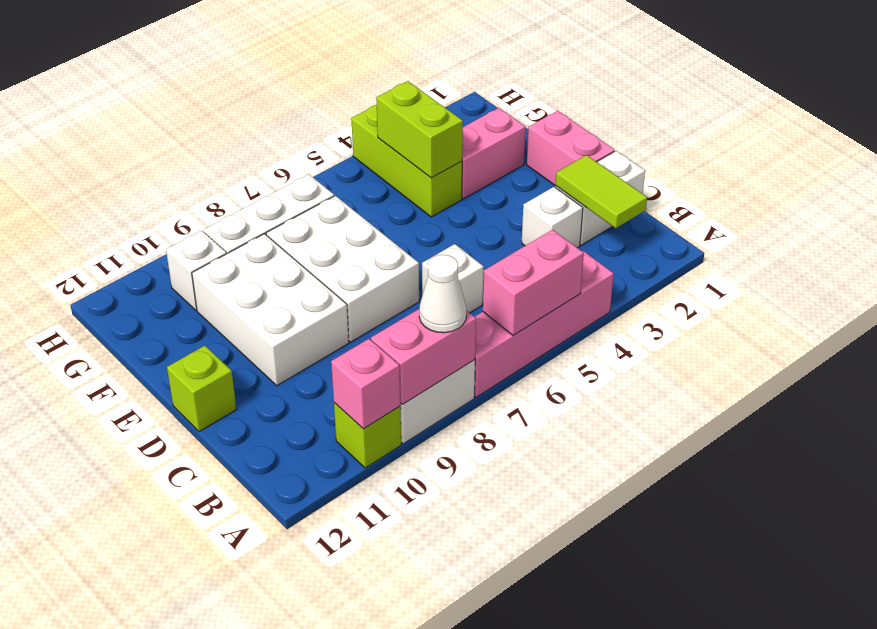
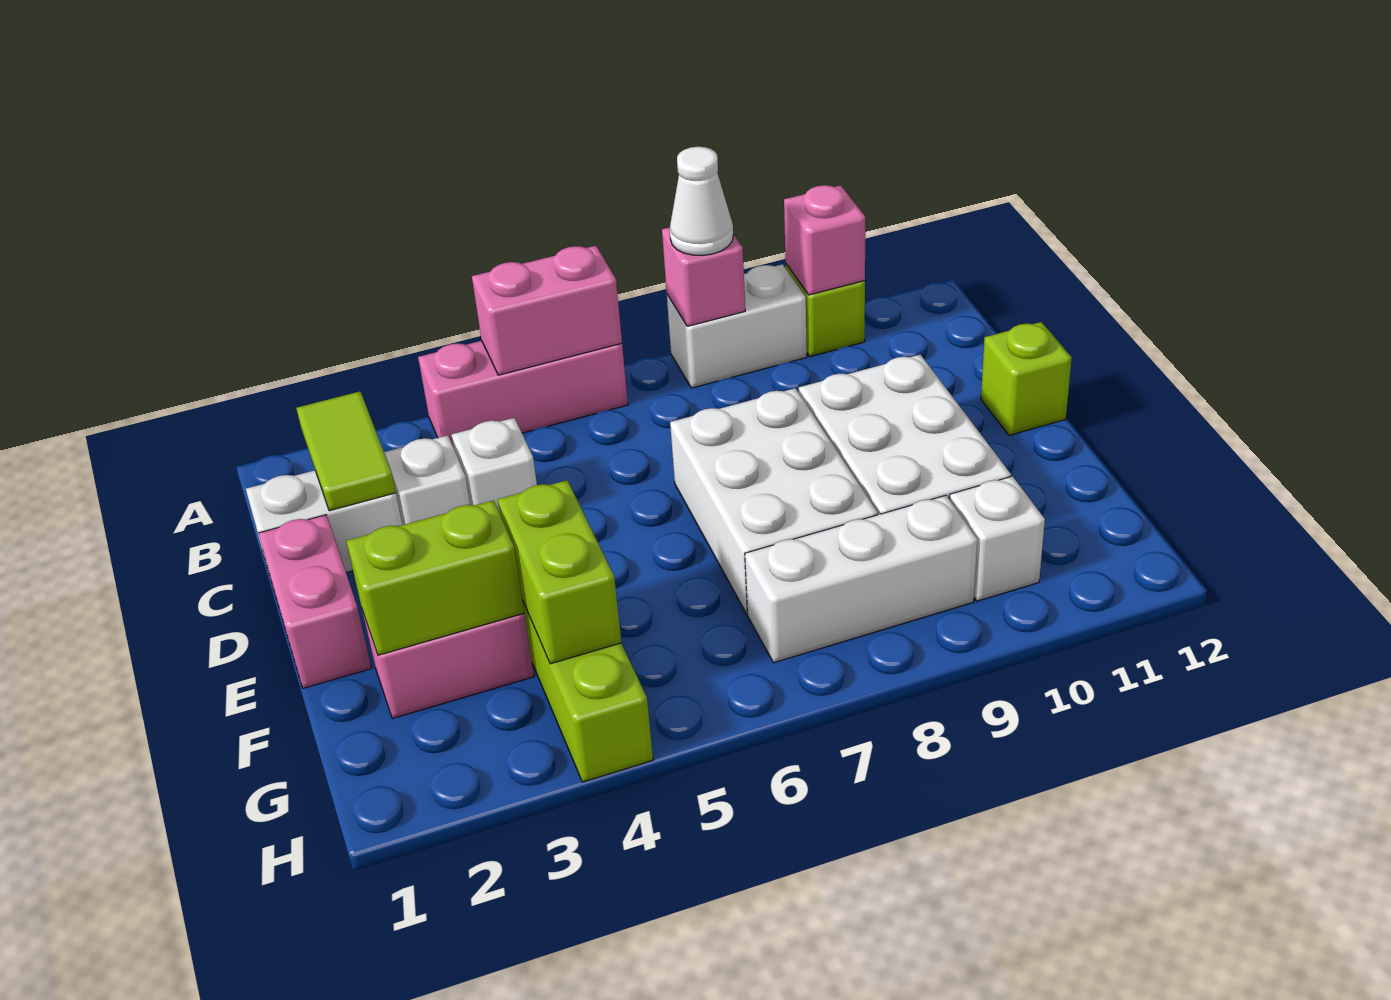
pink brick A4:A7 level 1 -> pink brick A4:A6 level 1
pink brick A8:A9 level 2 -> pink brick A8 level 2
white brick C6 level 1 -> white brick C4 level 1
none -> lime brick F2:F3 level 2

